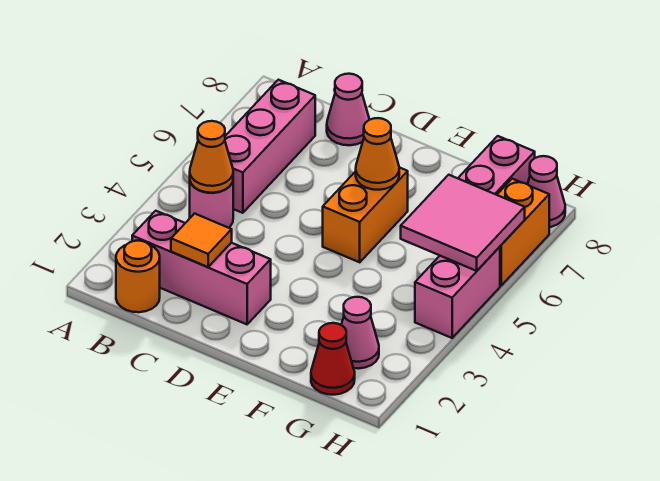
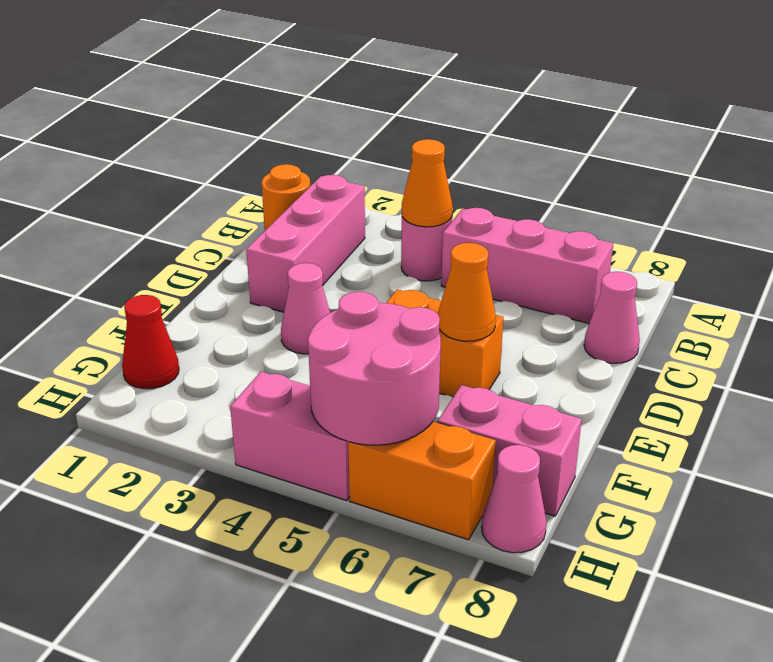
orange tile C2 level 2 -> none
pink cone G2 level 1 -> pink cone E3 level 1
pink tile G5:H6 level 2 -> pink round brick G5:H6 level 2

